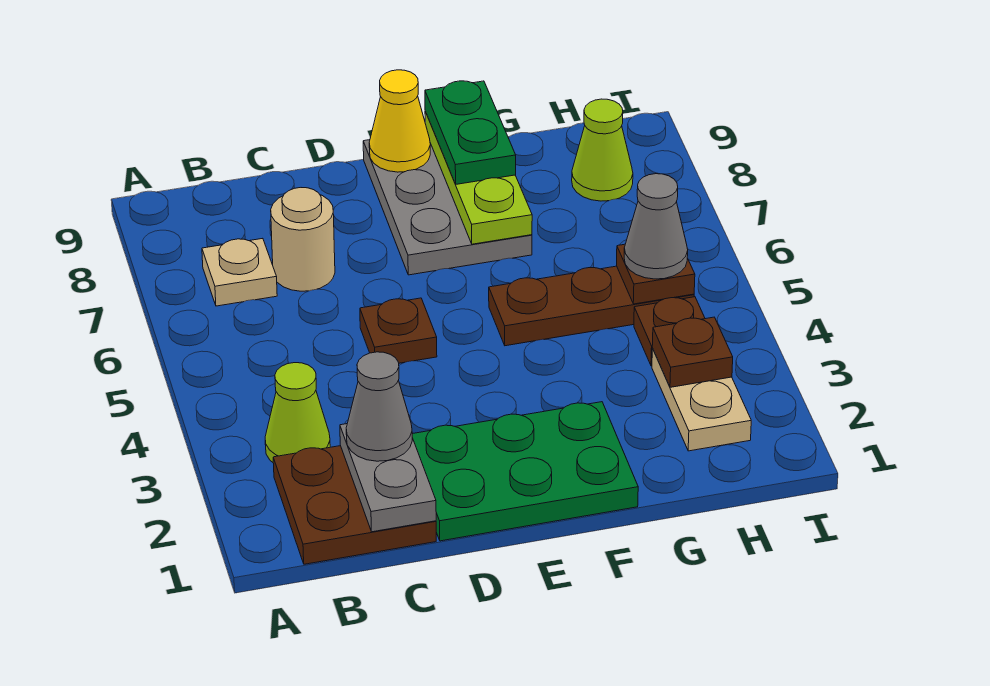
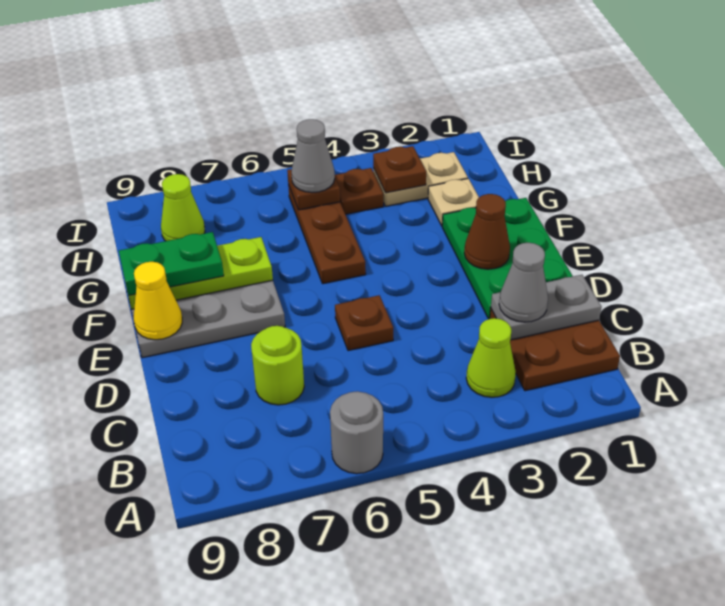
none -> grey round brick A6 level 1
tan plate B7 level 1 -> tan plate G2 level 1
tan round brick C7 level 1 -> lime round brick C7 level 1
none -> brown cone E2 level 2

